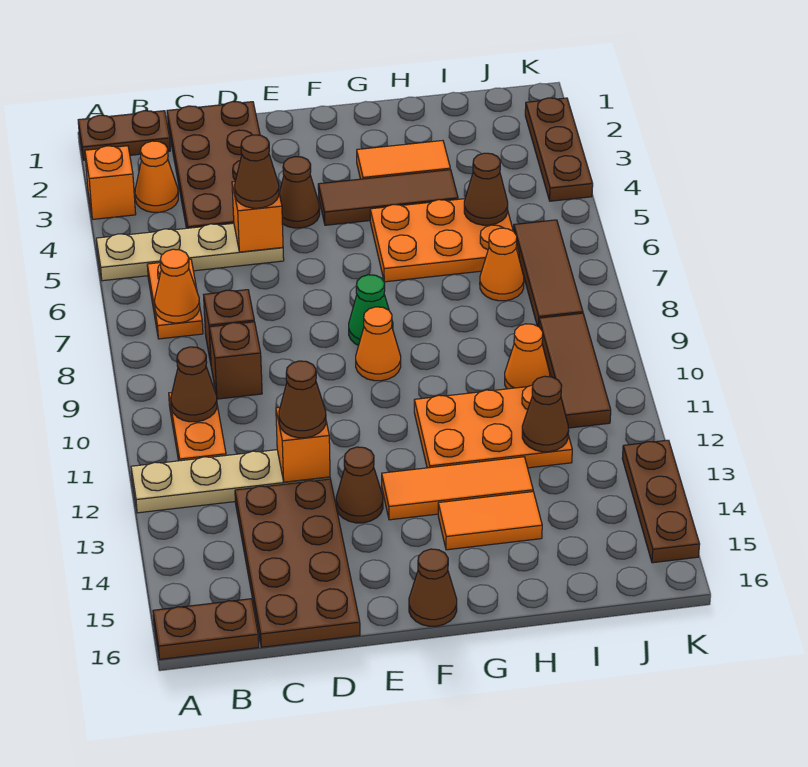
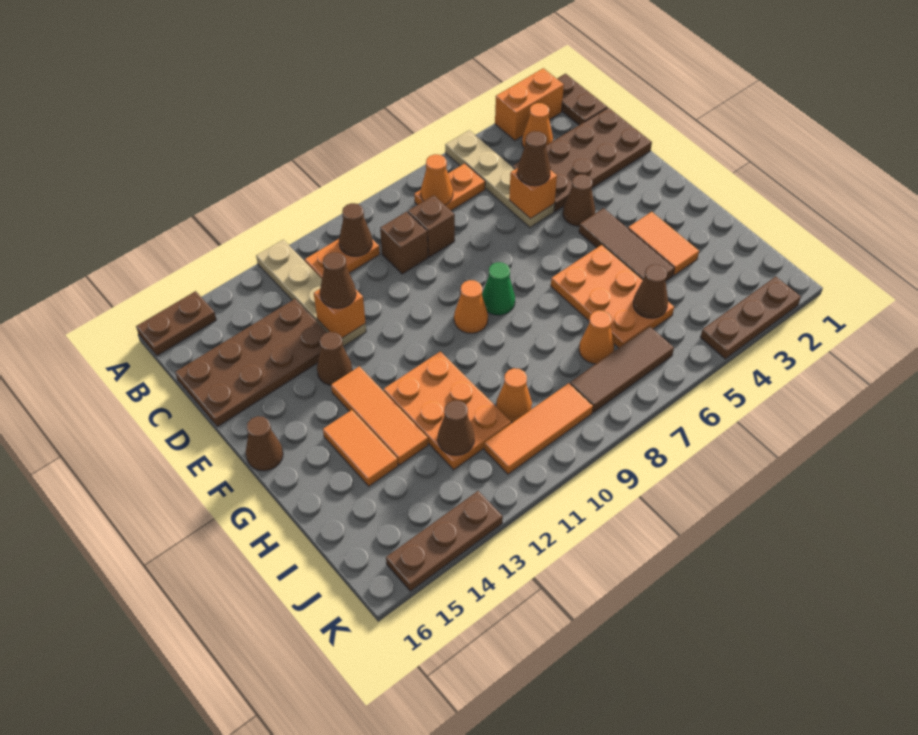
orange brick A3 level 1 -> orange brick A2:A3 level 1
brown plate A16:B16 level 1 -> brown plate A15:A16 level 1
brown tile J9:J11 level 1 -> orange tile J9:J11 level 1

